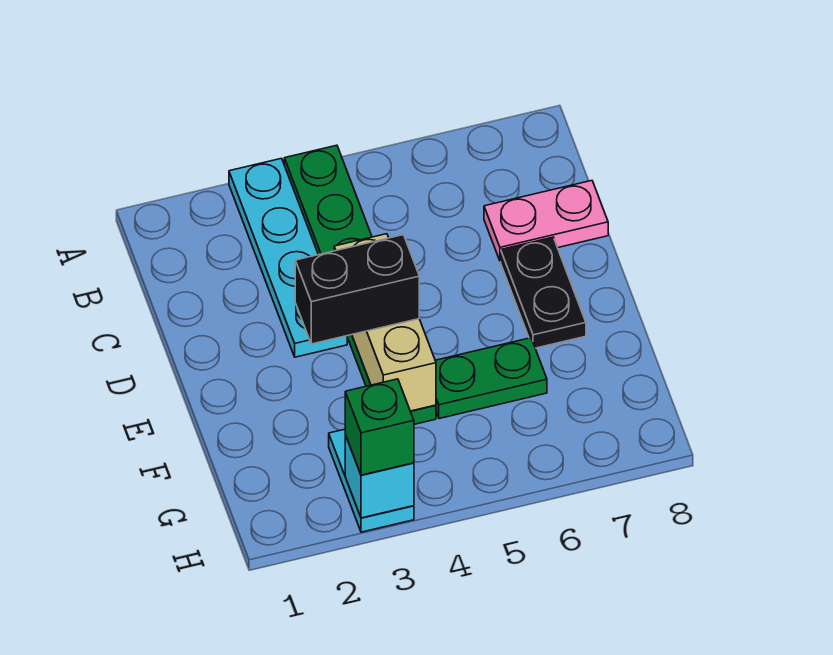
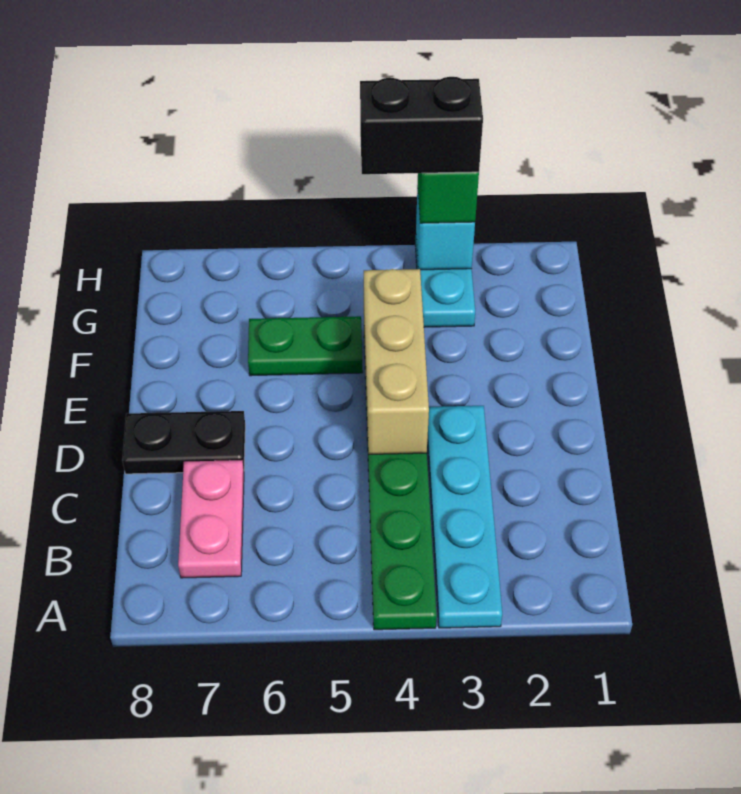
pink plate C7:C8 level 1 -> pink plate B7:C7 level 1
black plate D7:E7 level 1 -> black plate D7:D8 level 1
black brick E3:E4 level 3 -> black brick H3:H4 level 4

